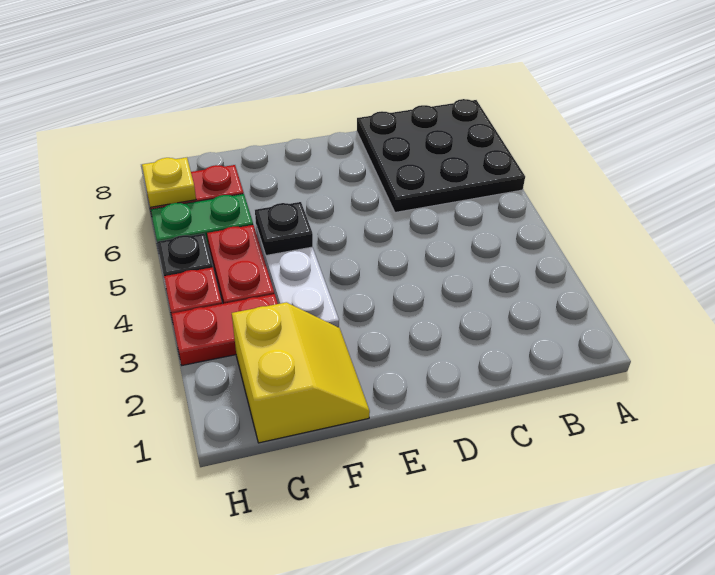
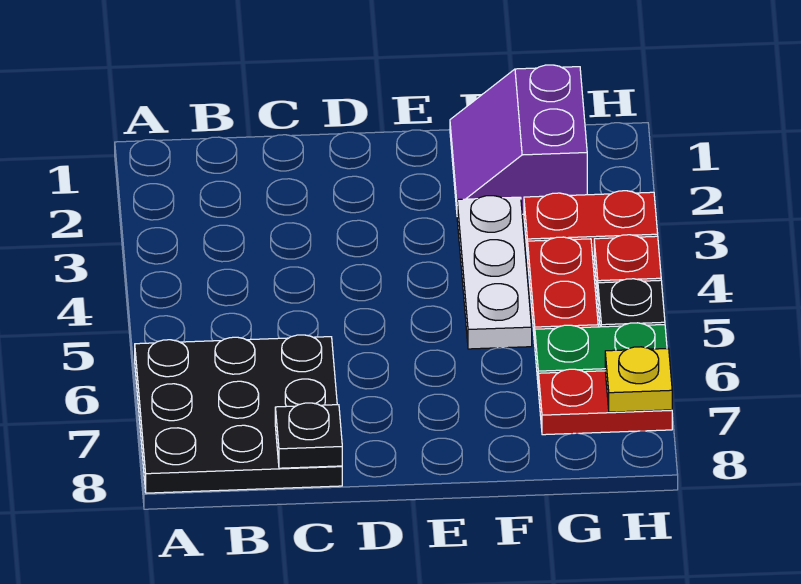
yellow slope F1:G2 level 1 top G -> purple slope F1:G2 level 1 top G
black plate F5 level 2 -> black plate C8 level 2

